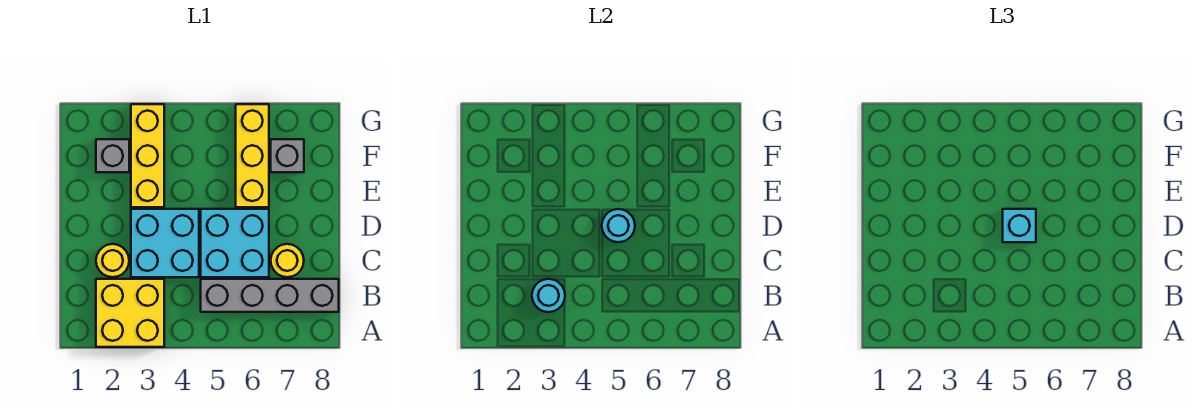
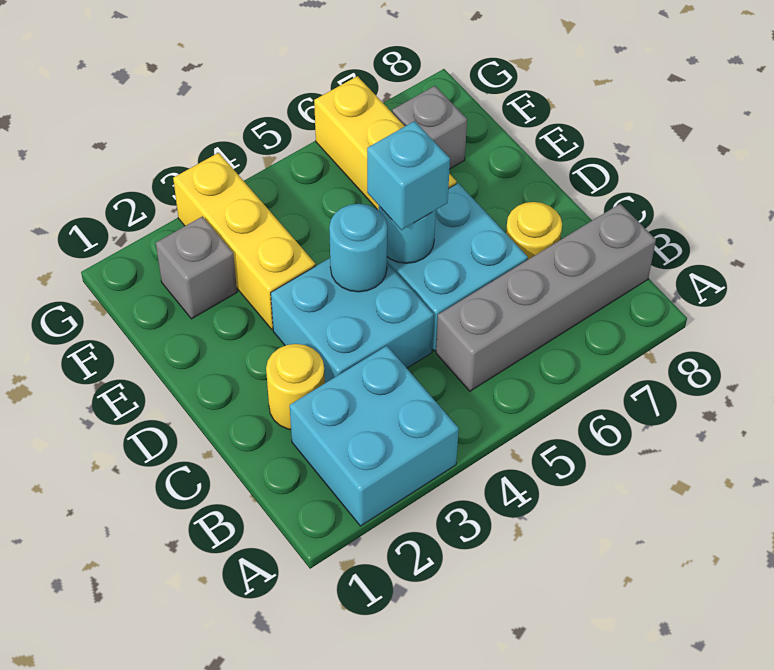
yellow brick A2:B3 level 1 -> cyan brick A2:B3 level 1
cyan round brick B3 level 2 -> cyan round brick D4 level 2

